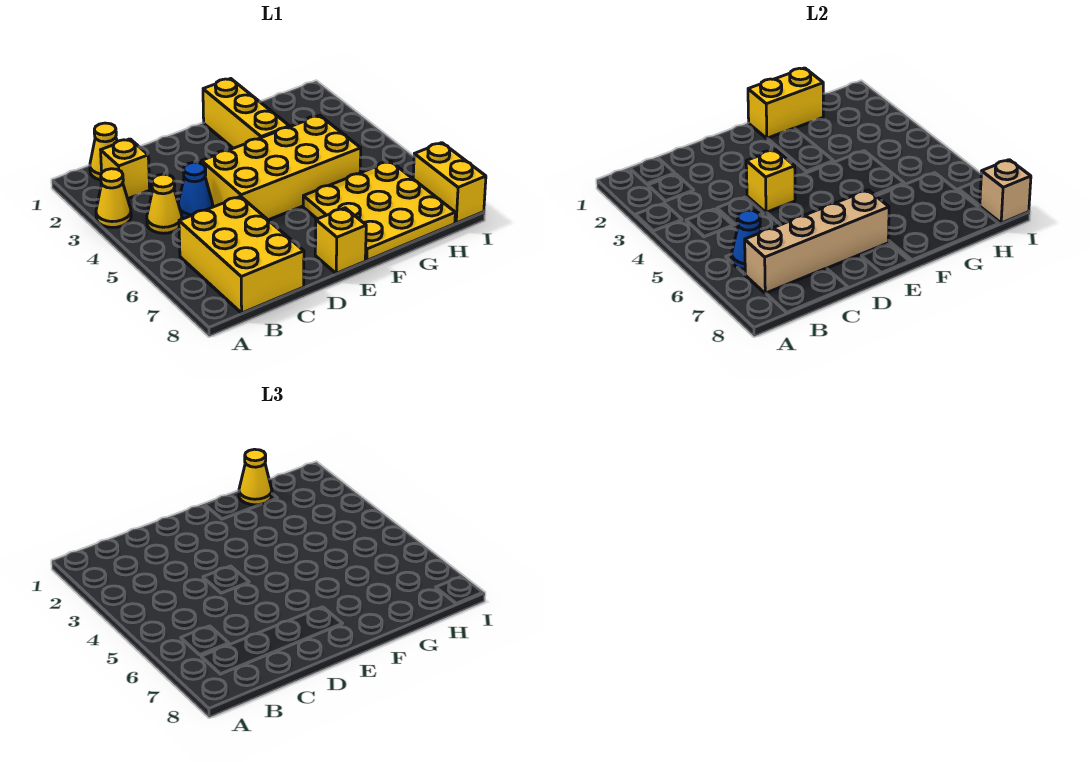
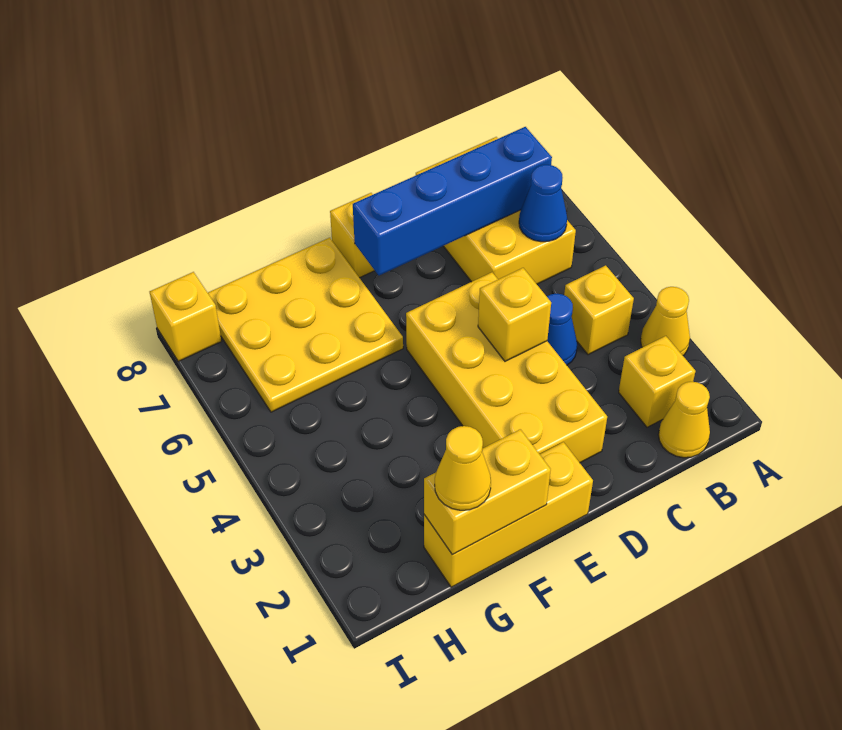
yellow cone B4 level 1 -> yellow brick B4 level 1
tan brick B7:E7 level 2 -> blue brick B7:E7 level 2
yellow brick D4:G5 level 1 -> yellow brick D2:E5 level 1
yellow brick F1:F3 level 1 -> yellow brick E1:G1 level 1
yellow brick I7:I8 level 1 -> yellow brick I8 level 1
tan brick I8 level 2 -> none

